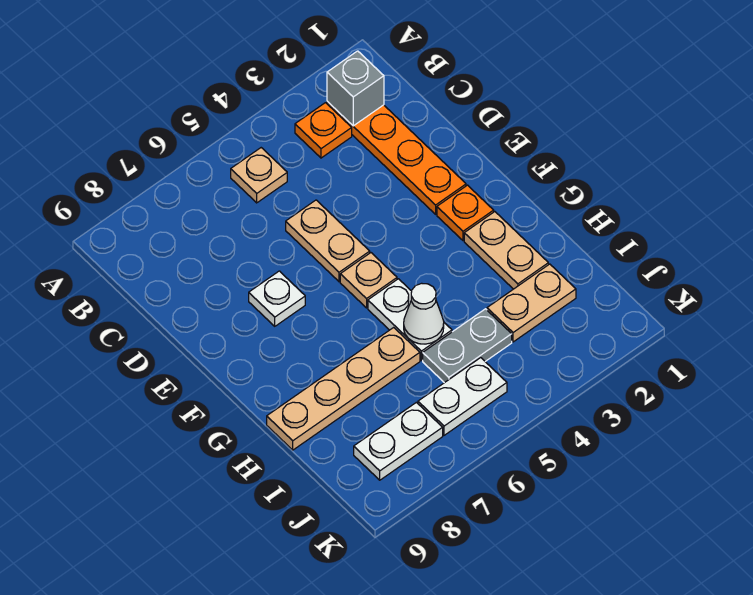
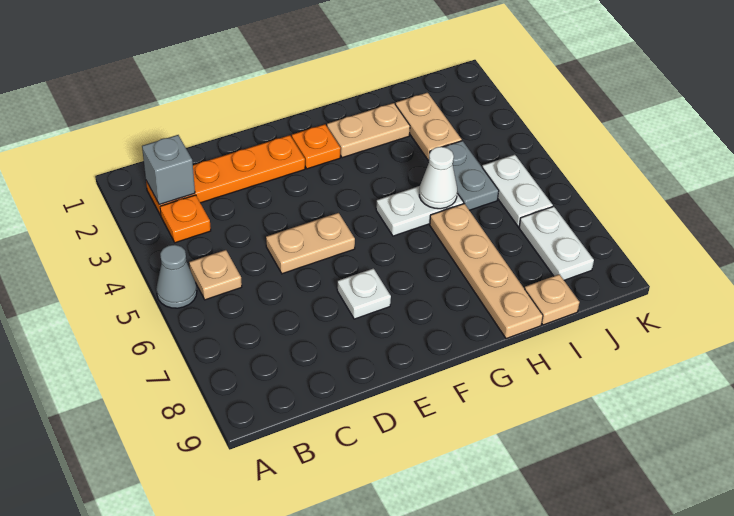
none -> grey cone A5 level 1
tan plate F5 level 1 -> tan plate I9 level 1

